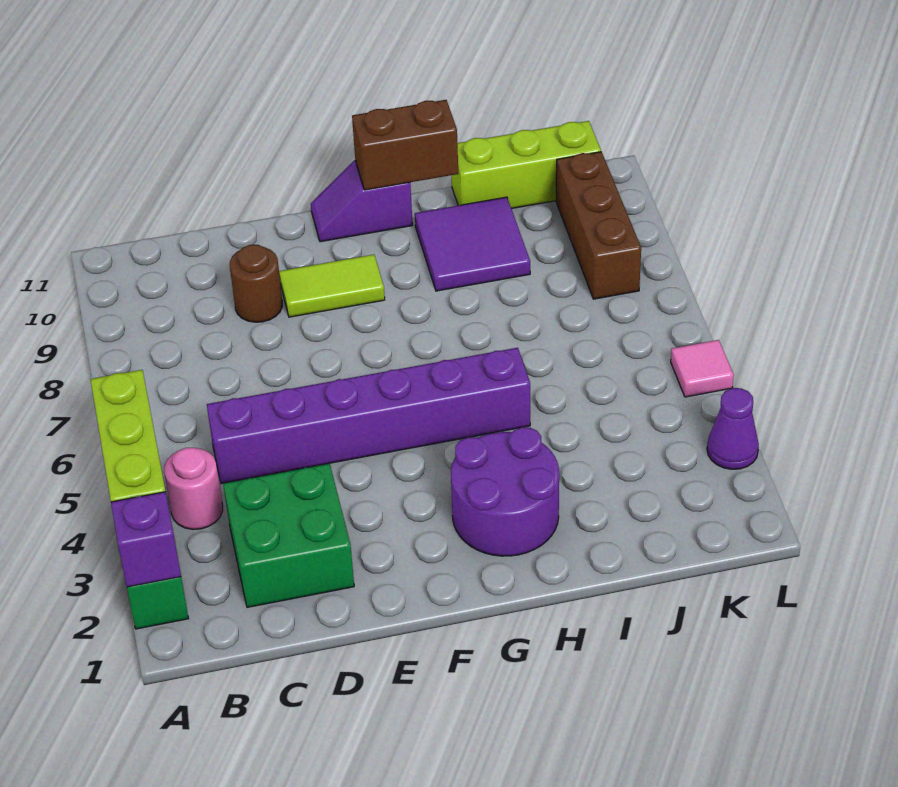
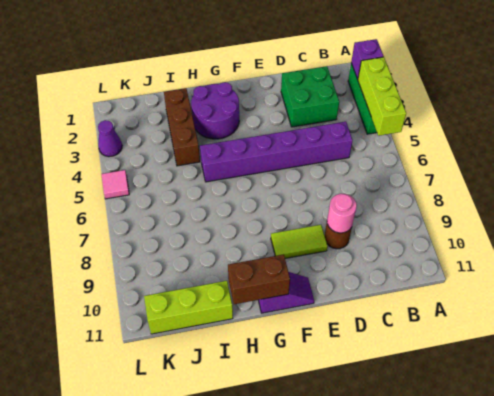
pink round brick B4 level 1 -> pink round brick D9 level 2
purple tile H9:I10 level 1 -> none
brown brick K8:K10 level 1 -> brown brick I2:I4 level 1

